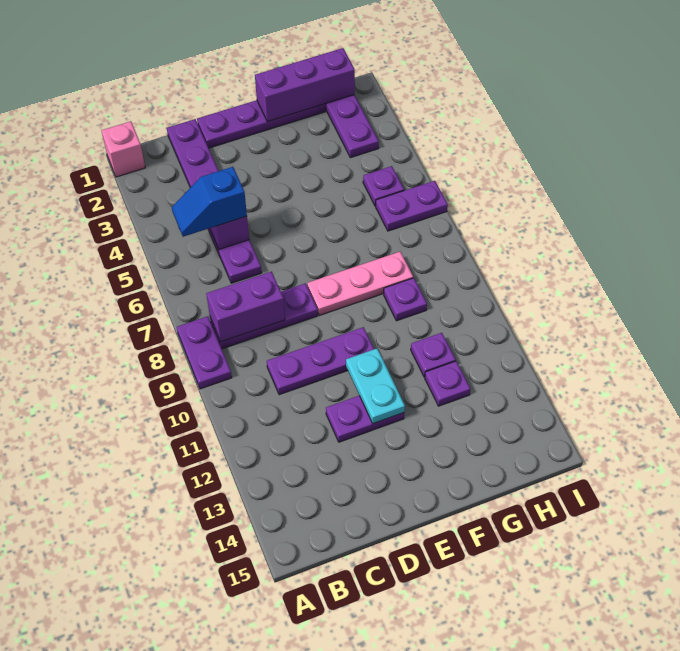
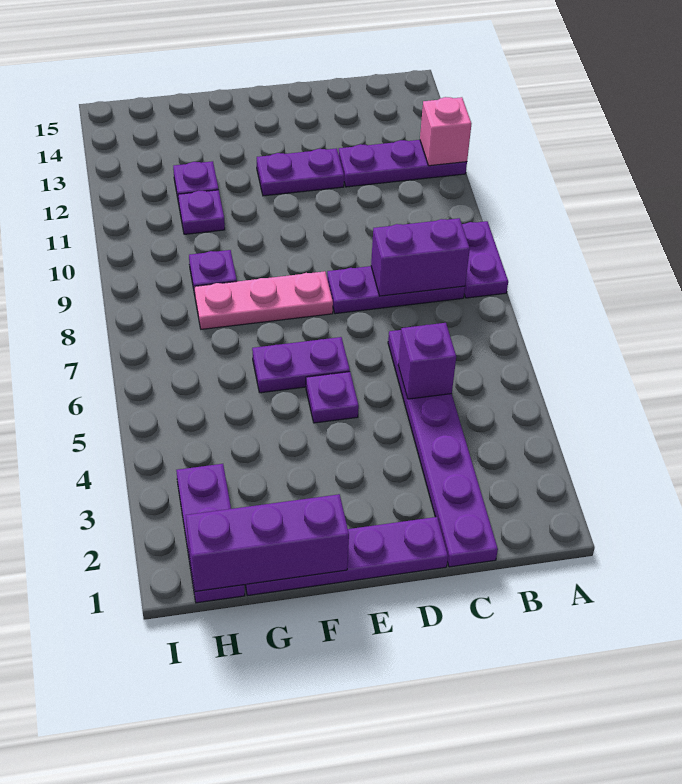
pink brick A1 level 1 -> pink brick A12 level 2
blue slope B5:C5 level 3 top C -> none
purple plate C10:E10 level 1 -> purple plate A12:C12 level 1
cyan plate E11:E12 level 2 -> none
purple plate H5 level 1 -> purple plate E5 level 1
purple plate H6:I6 level 1 -> purple plate E6:F6 level 1

